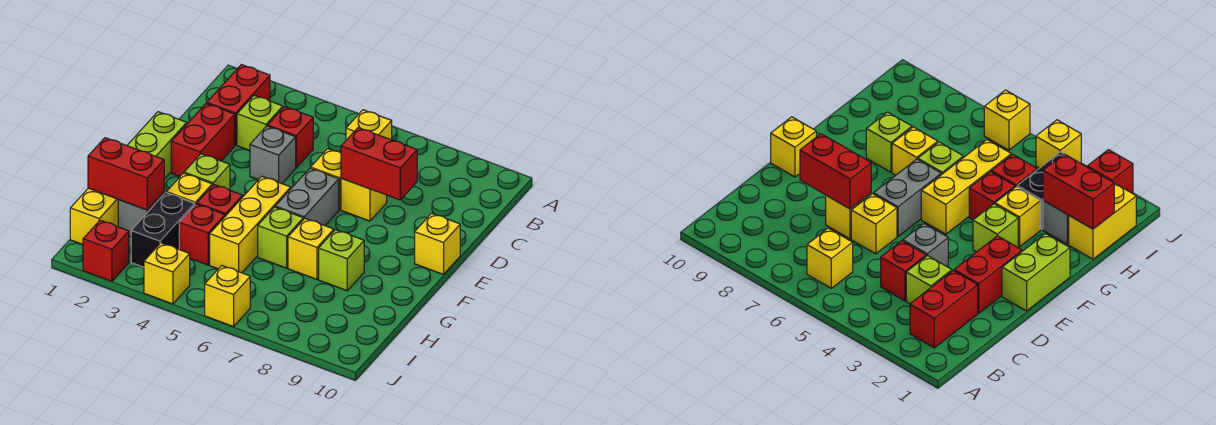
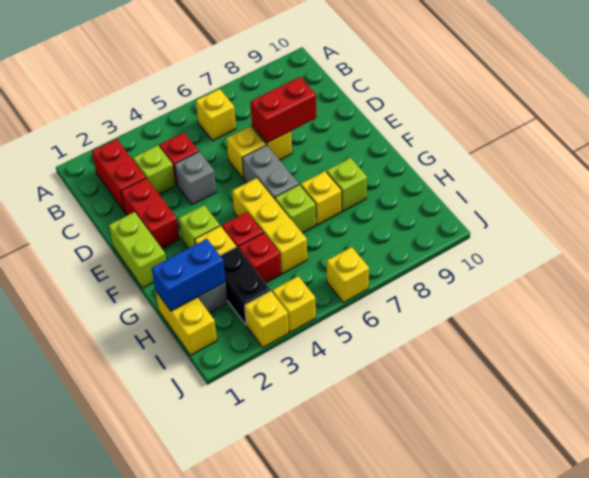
yellow brick E10 level 1 -> yellow brick J3 level 1
red brick H1:H2 level 2 -> blue brick H1:H2 level 2
red brick J2 level 1 -> none

